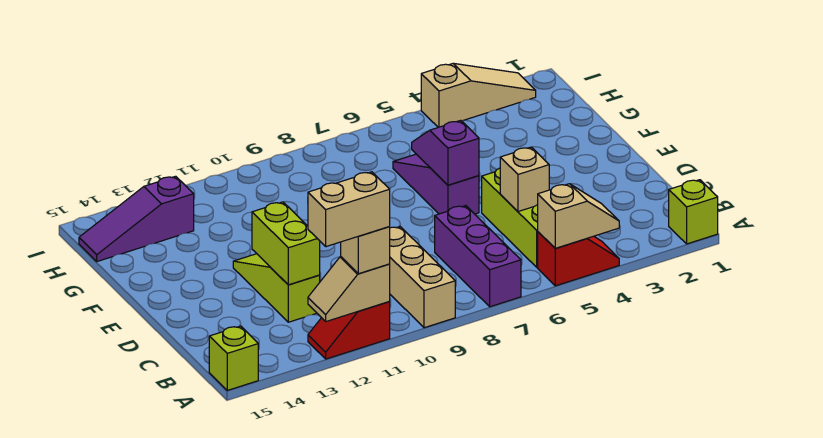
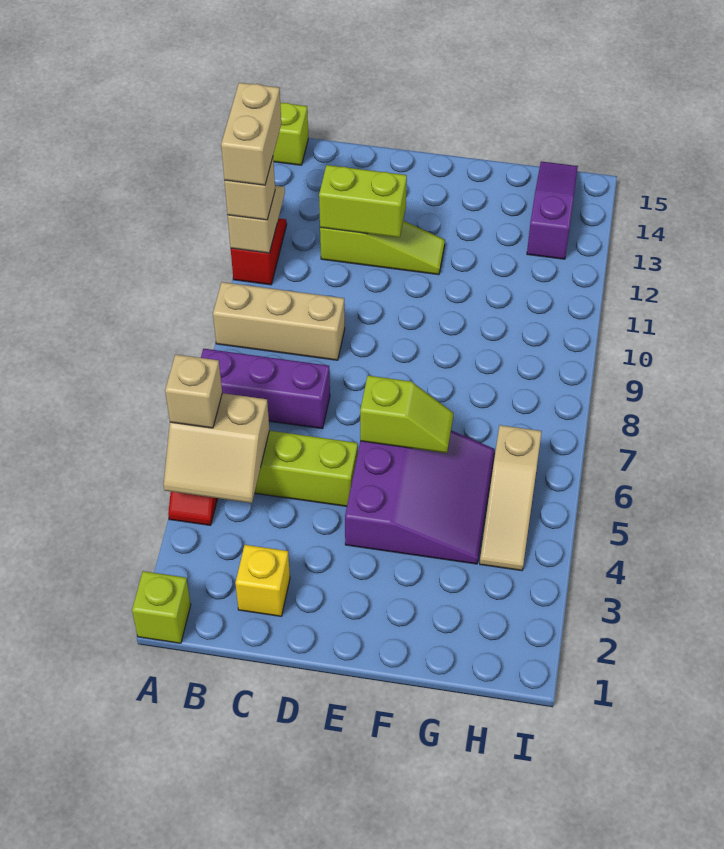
tan slope A4:A5 level 2 top 5 -> tan slope A4:B5 level 2 top 5
none -> yellow brick C2 level 1
tan brick C5 level 2 -> tan brick A5 level 3
purple slope E6:G6 level 1 top E -> purple slope E4:G6 level 1 top E
purple slope E6:F6 level 2 top E -> lime slope E6:F6 level 2 top E
tan slope I2:I4 level 1 top 4 -> tan slope H4:H6 level 1 top 6

